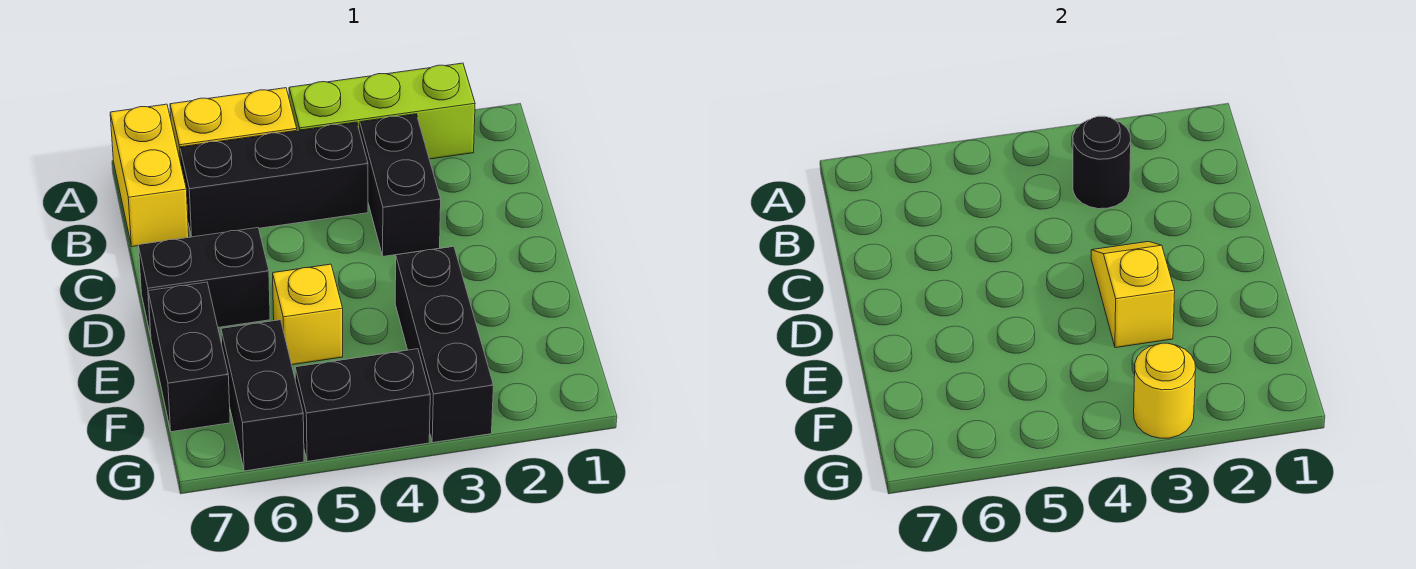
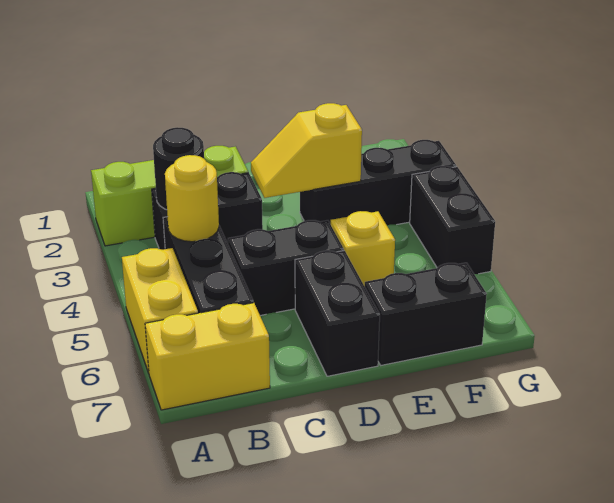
lime brick A2:A4 level 1 -> lime brick A2:C2 level 1
black brick F6:G6 level 1 -> black brick C5:D5 level 1
yellow round brick G3 level 2 -> yellow round brick B4 level 2

